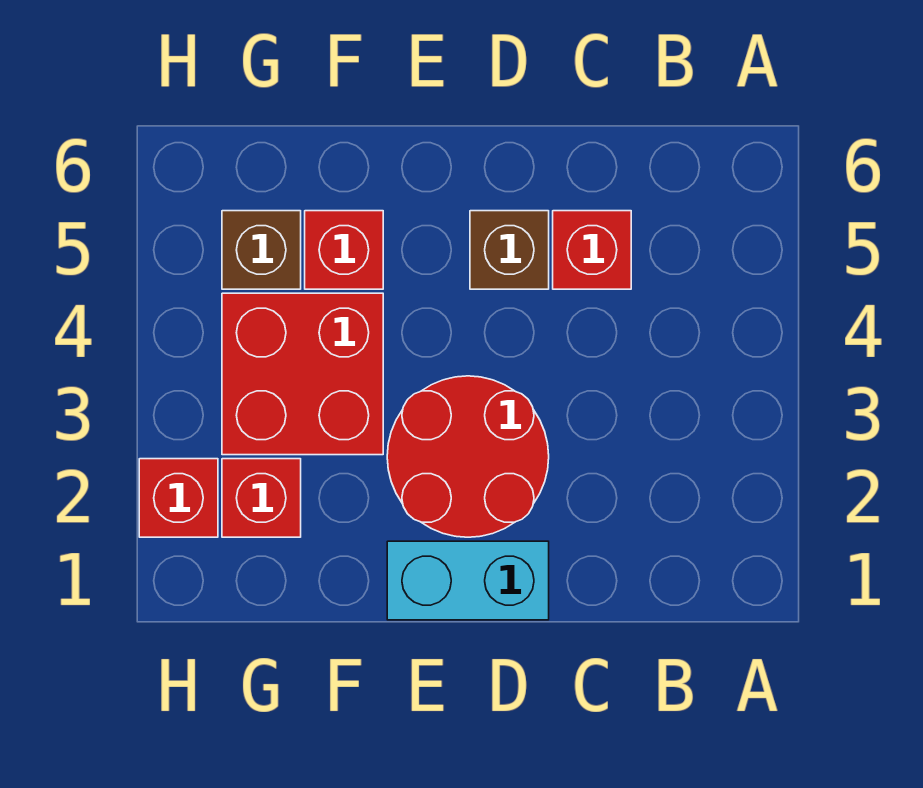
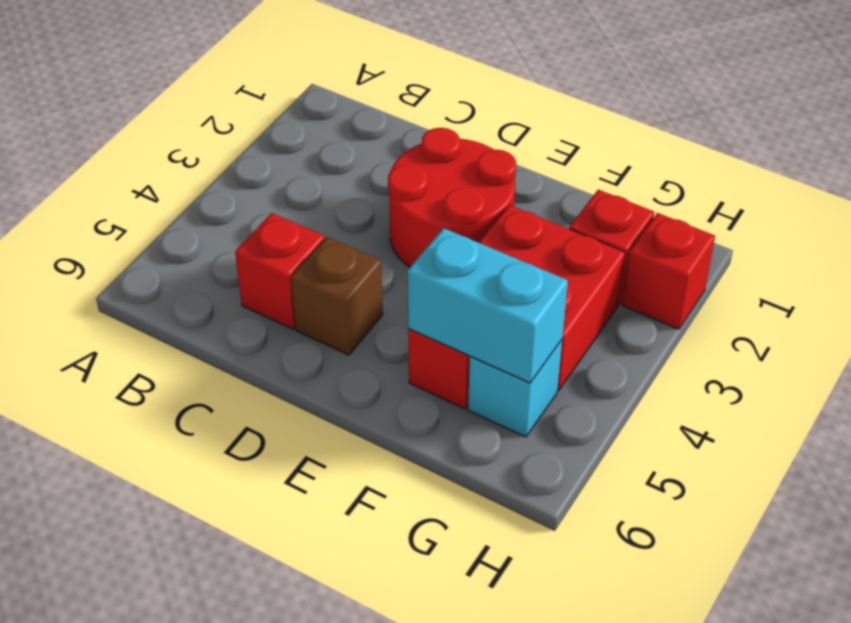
cyan brick D1:E1 level 1 -> cyan brick F5:G5 level 2
brown brick G5 level 1 -> cyan brick G5 level 1

